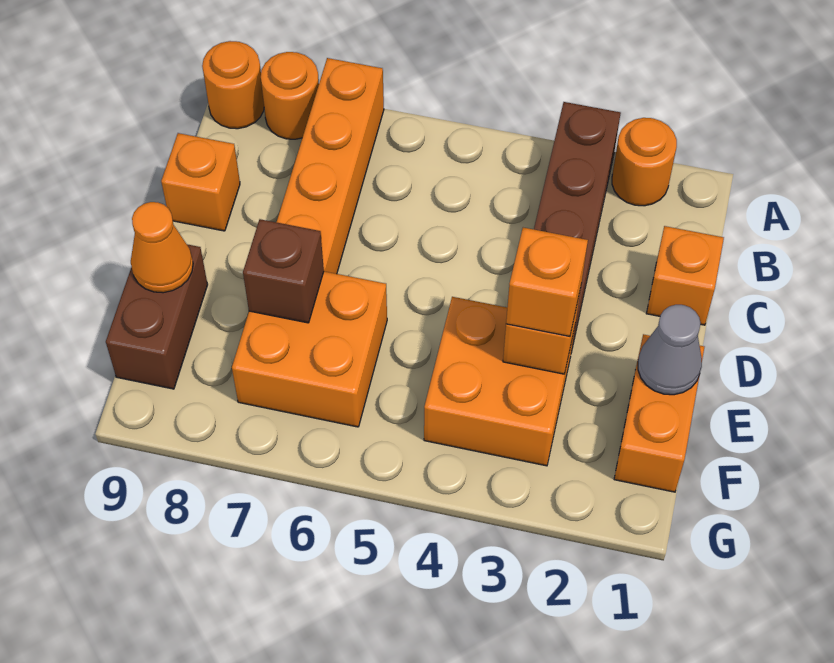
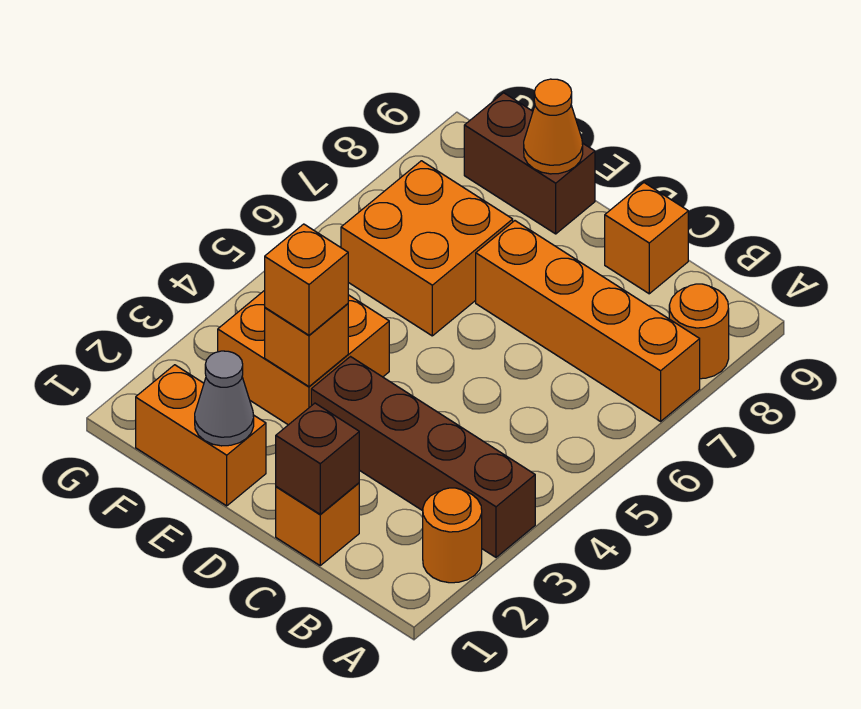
orange round brick A9 level 1 -> none
brown brick E7 level 2 -> brown brick C1 level 2

